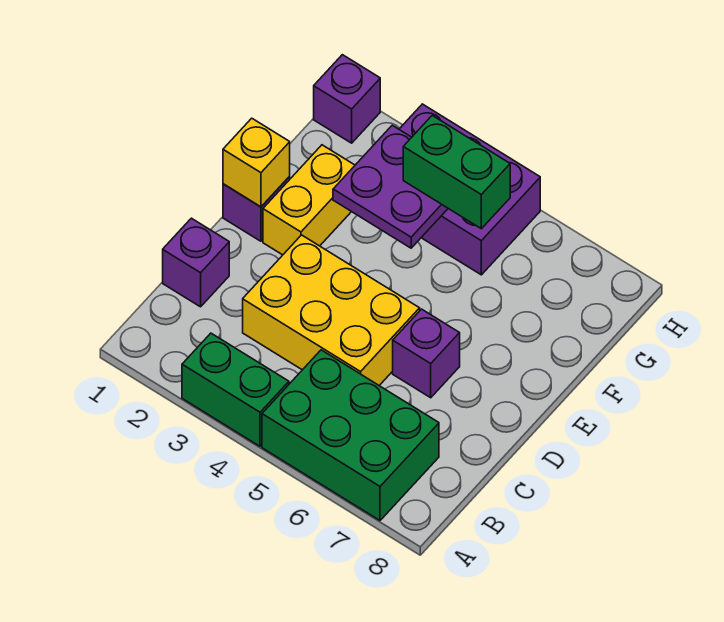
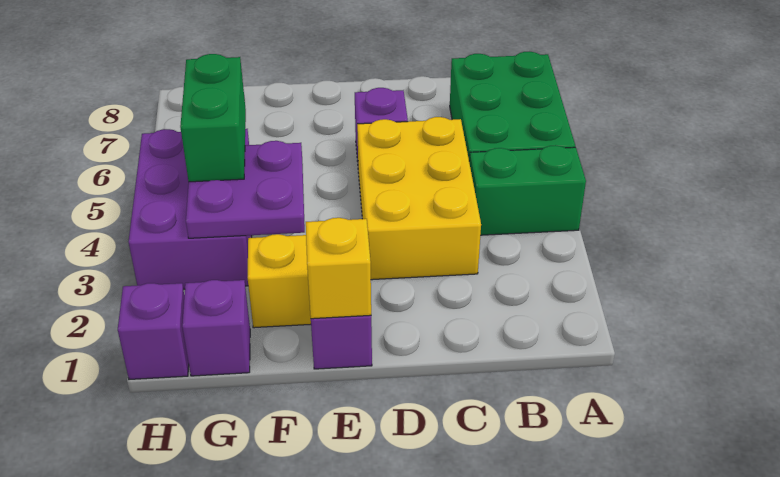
green brick A3:A4 level 1 -> green brick A4:B4 level 1
purple brick C1 level 1 -> purple brick G1 level 1

